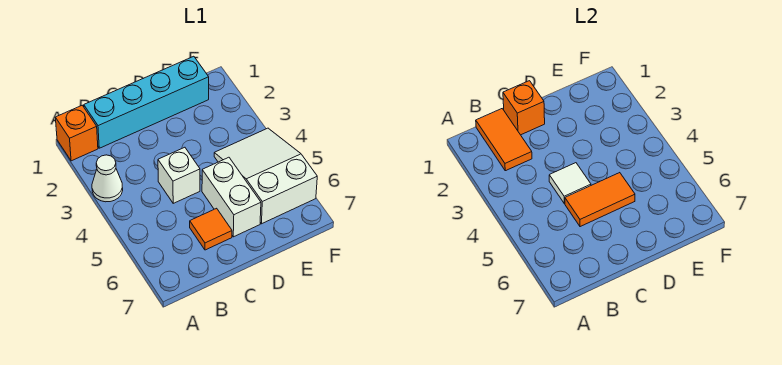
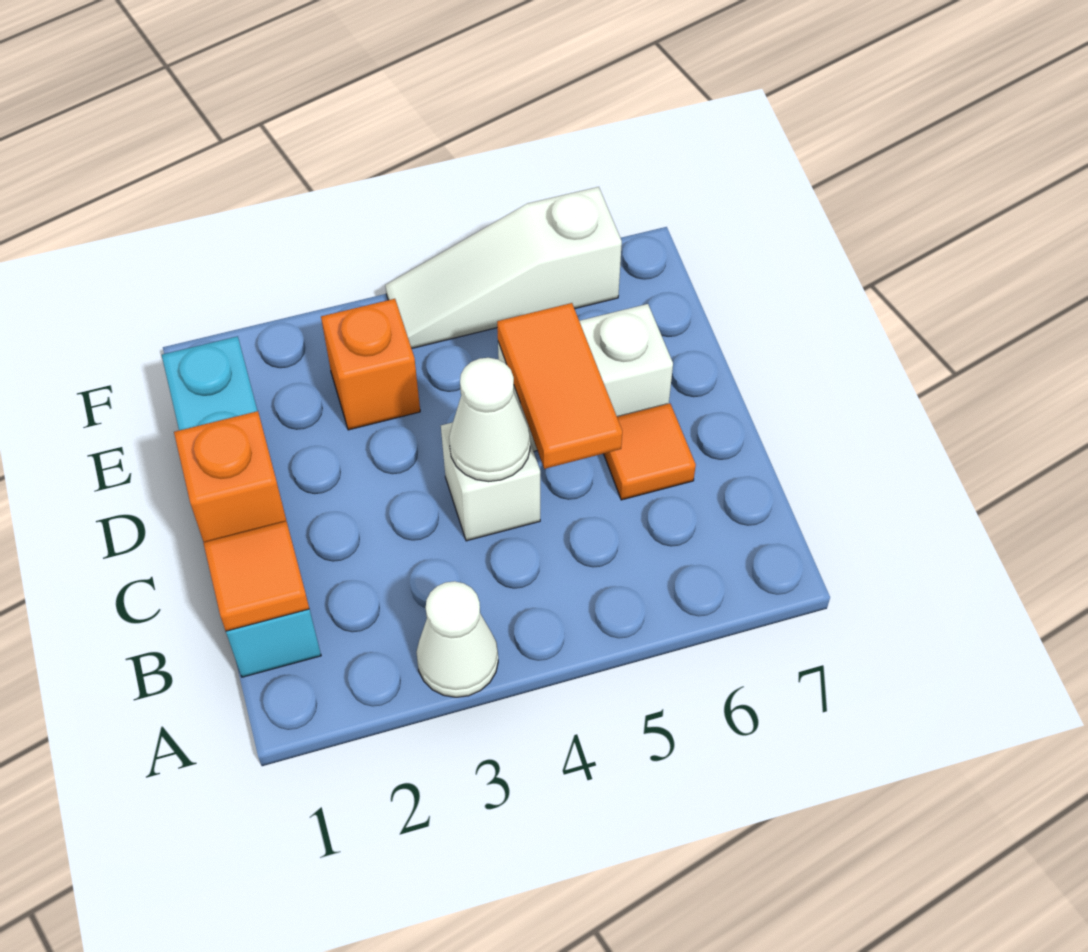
orange brick A1 level 1 -> orange brick E3 level 1
orange tile B1:B2 level 2 -> orange tile B1 level 2
white tile C4 level 2 -> white cone C4 level 2
white slope E4:F6 level 1 top 6 -> white slope F4:F6 level 1 top 6

